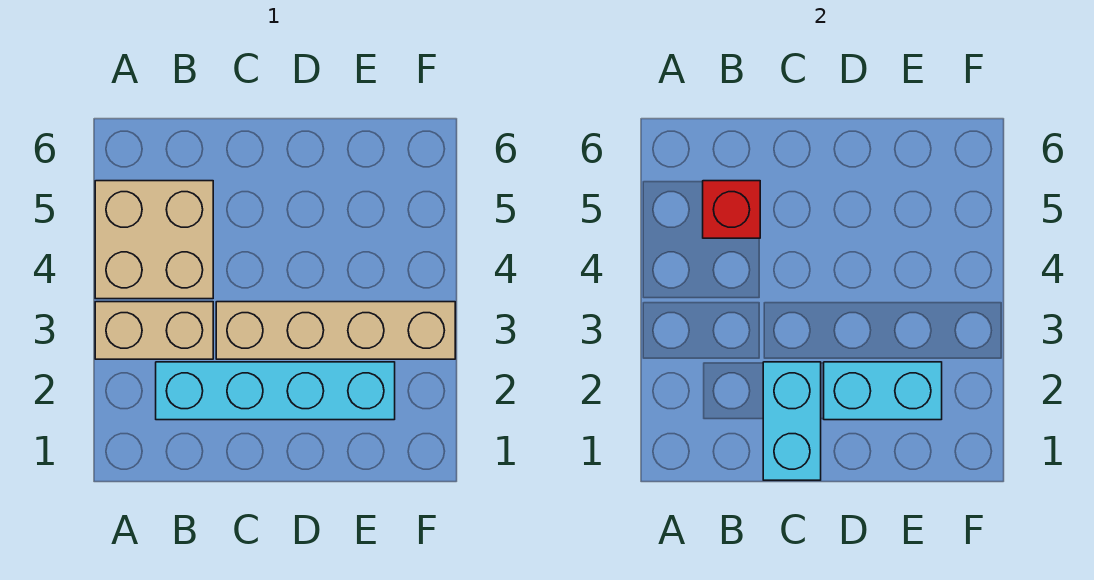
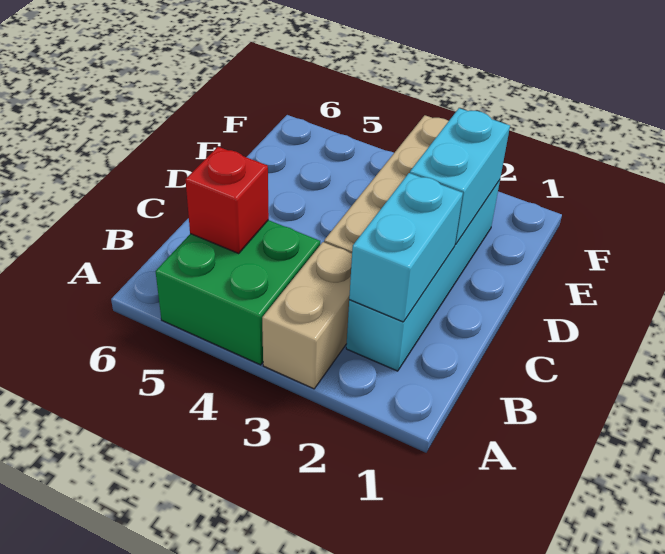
tan brick A4:B5 level 1 -> green brick A4:B5 level 1
cyan brick C1:C2 level 2 -> cyan brick B2:C2 level 2

